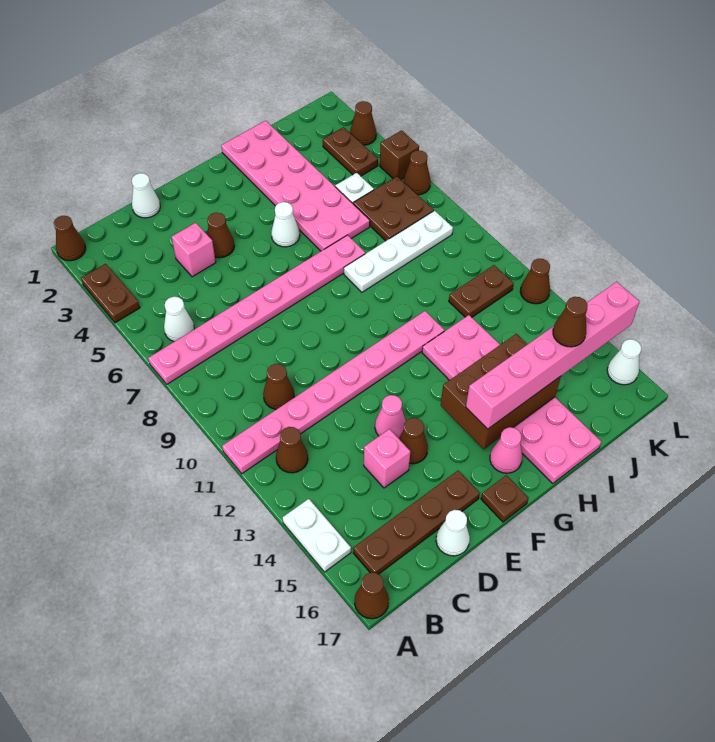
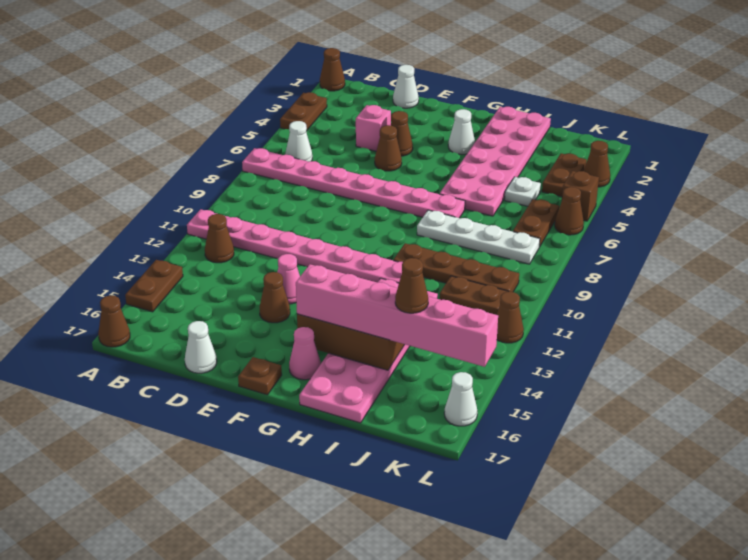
white plate A14:A15 level 1 -> brown plate A14:A15 level 1
brown plate B16:E16 level 1 -> brown plate H10:K10 level 1
brown cone C10 level 1 -> brown cone E5 level 1
pink brick D14 level 1 -> none
white cone G5 level 1 -> white cone G3 level 1
brown plate J6:K7 level 1 -> brown plate K6:K7 level 1

